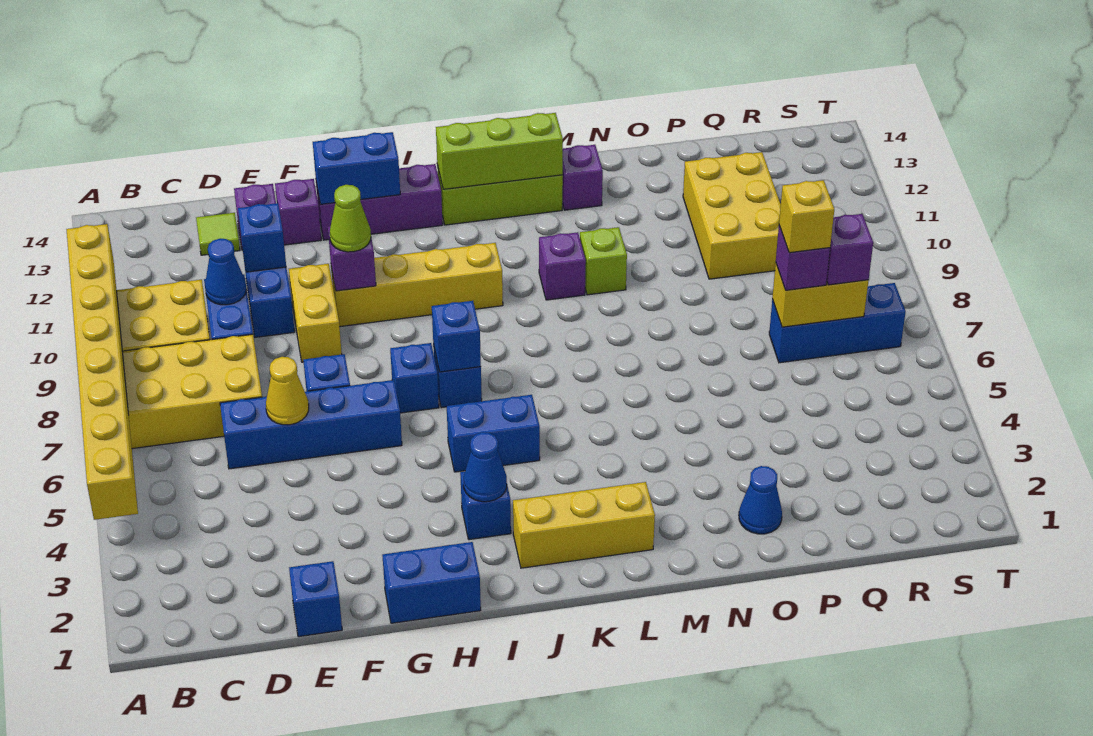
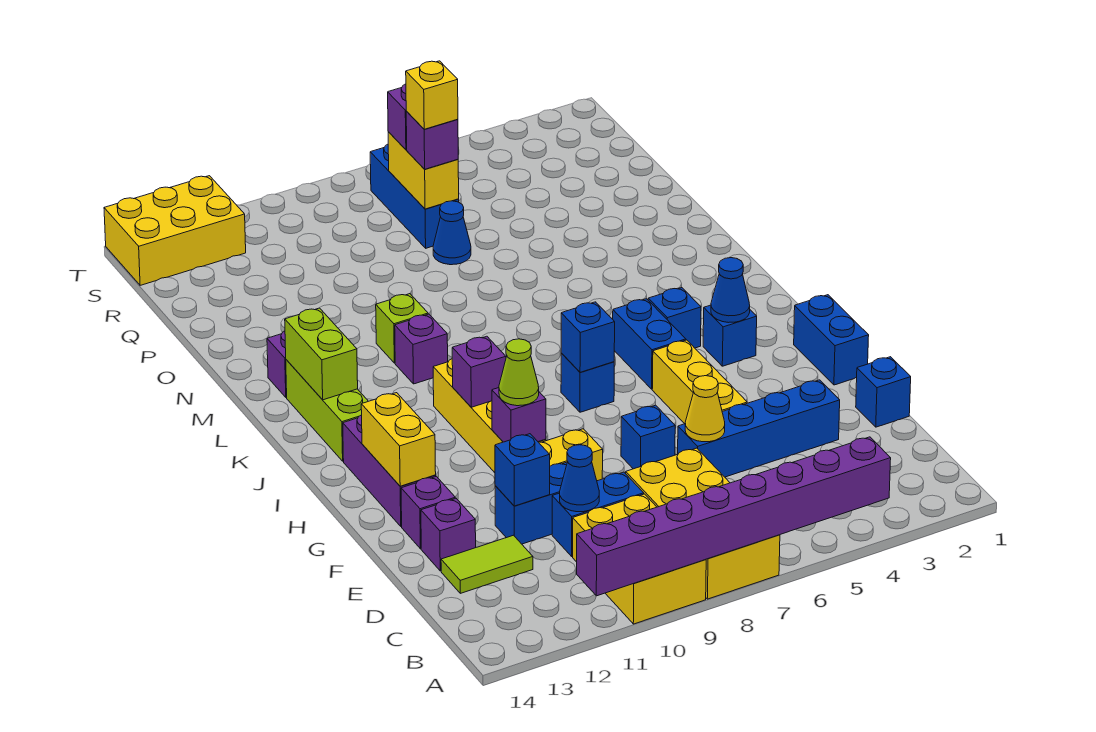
yellow brick A4:A11 level 2 -> purple brick A4:A11 level 2
blue brick D6:G6 level 1 -> blue brick E3:E6 level 1
lime tile D13 level 1 -> lime tile D12:D13 level 1
blue brick G13:H13 level 2 -> yellow brick G13:H13 level 2
blue brick H7 level 1 -> blue brick J4 level 1
none -> purple brick I10 level 2
yellow brick J2:L2 level 1 -> yellow brick F5:H5 level 1
lime brick J13:L13 level 2 -> lime brick K13:L13 level 2
blue cone O2 level 1 -> blue cone P7 level 1
yellow brick P10:Q12 level 1 -> yellow brick S12:T14 level 1

